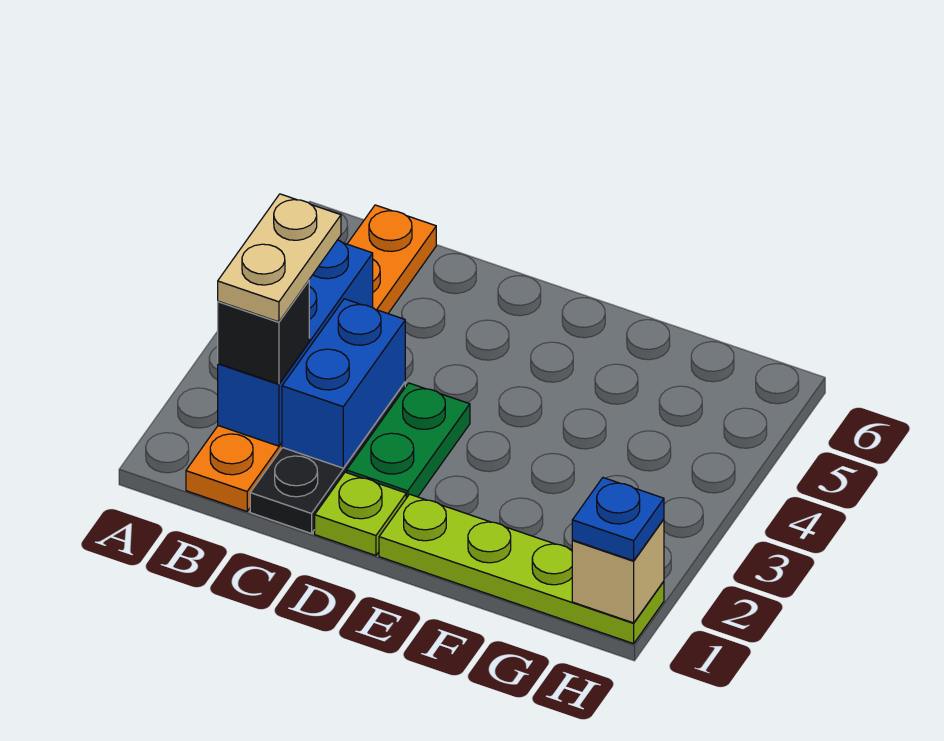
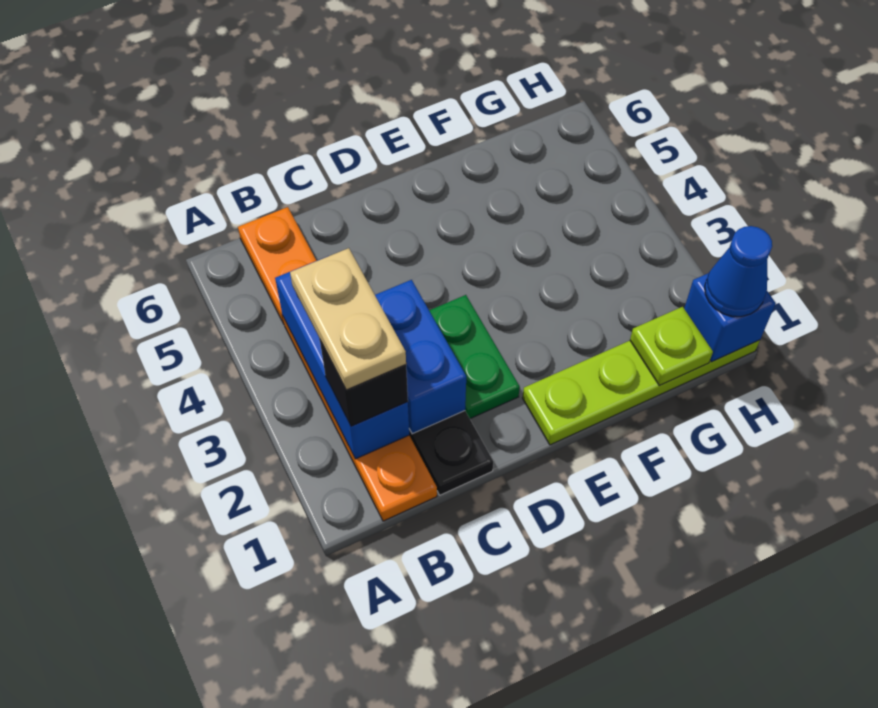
lime plate D1 level 1 -> lime plate G1 level 2
tan brick H1 level 2 -> blue brick H1 level 2
blue plate H1 level 3 -> blue cone H1 level 3

